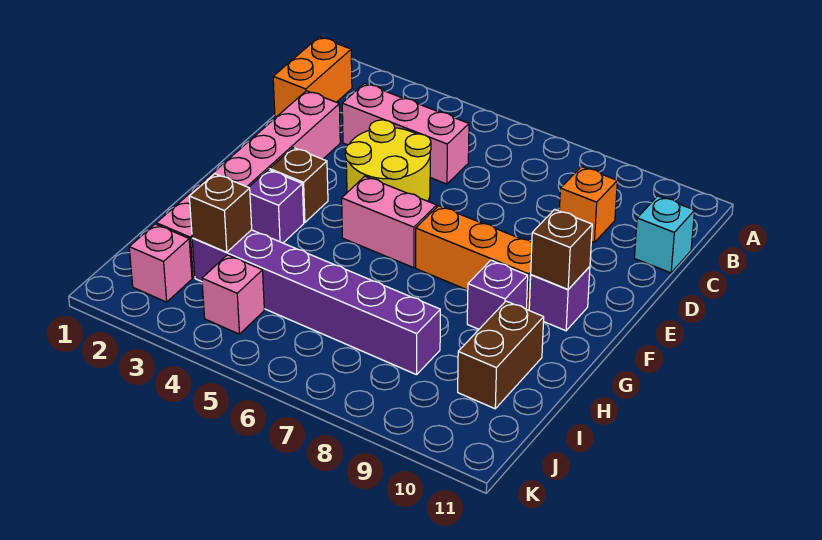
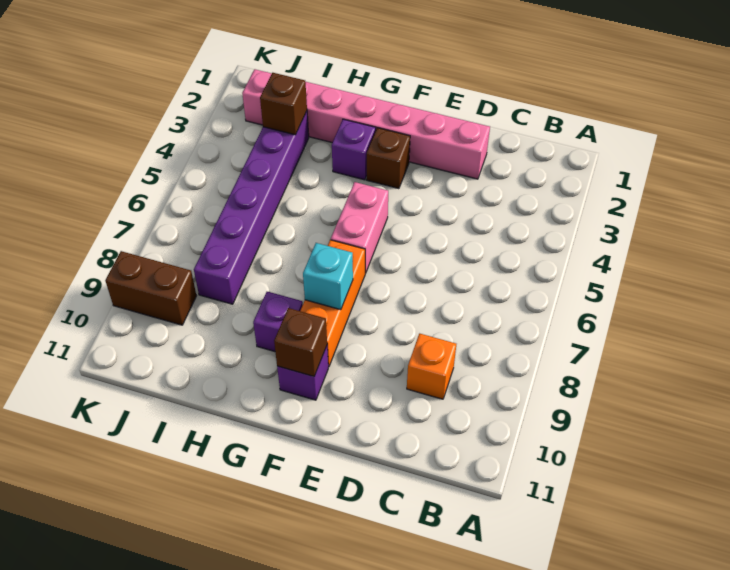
orange brick B1:C1 level 1 -> none
pink brick C3:C5 level 1 -> none
cyan brick C11 level 1 -> cyan brick F8 level 2
yellow round brick D4:E5 level 1 -> none
brown brick H10:I10 level 1 -> brown brick J9:K9 level 1
pink brick J4 level 1 -> none

